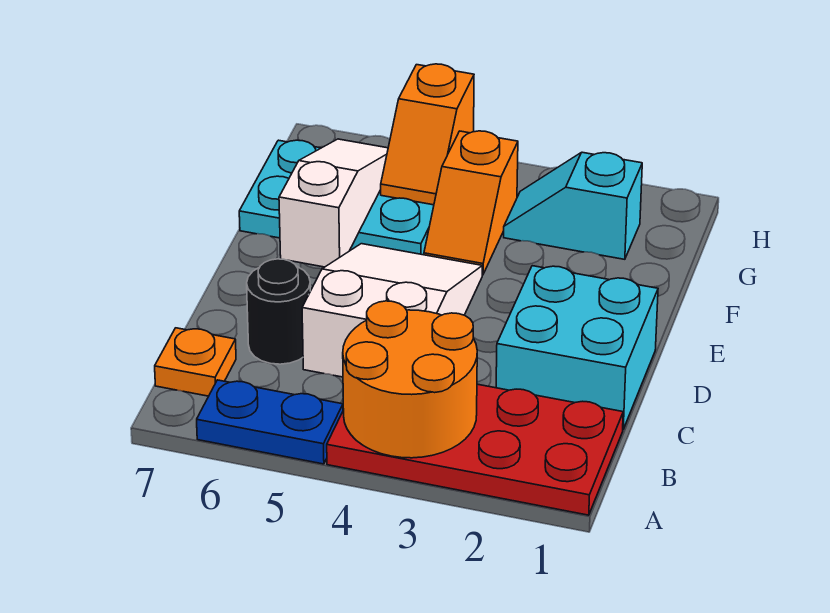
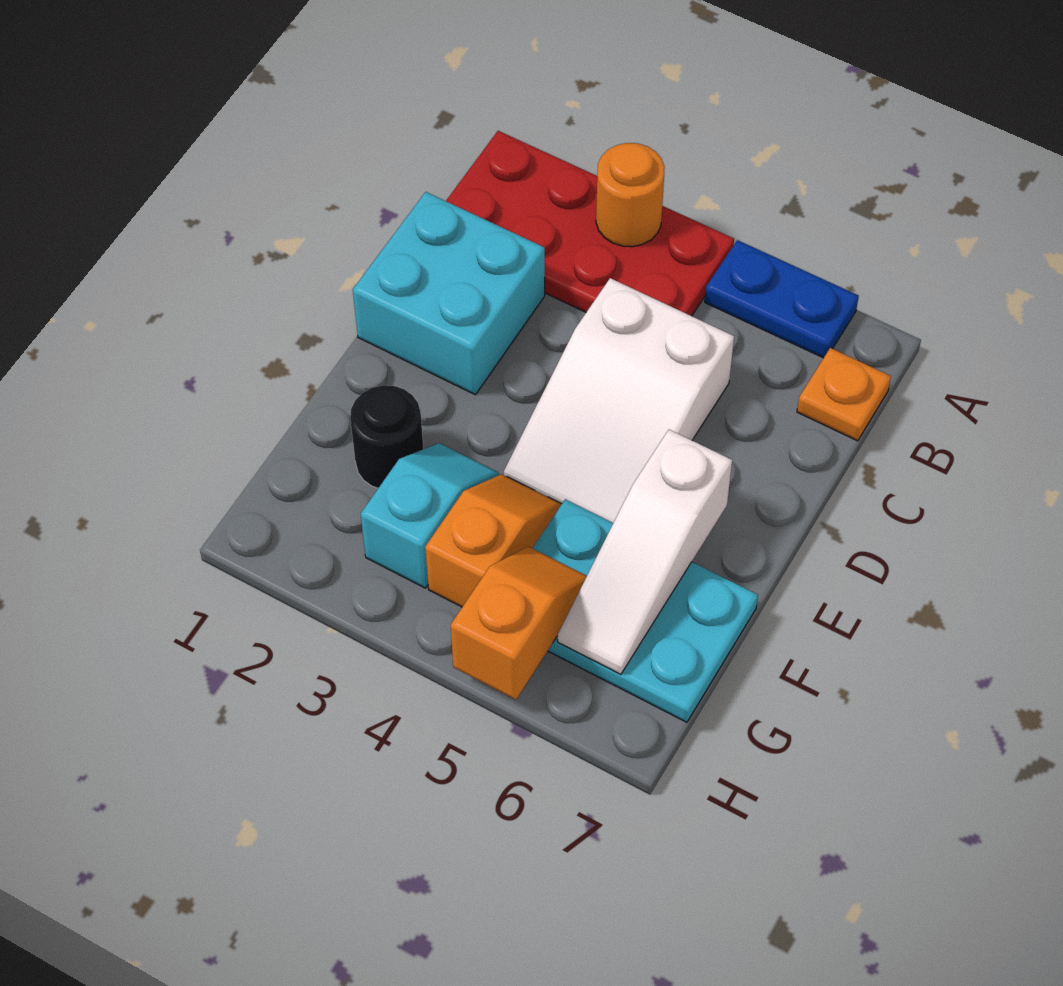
orange round brick A3:B4 level 2 -> orange round brick A3 level 2
black round brick C6 level 1 -> black round brick F2 level 1
cyan slope G2:G3 level 1 top 2 -> cyan slope F3:G3 level 1 top G

